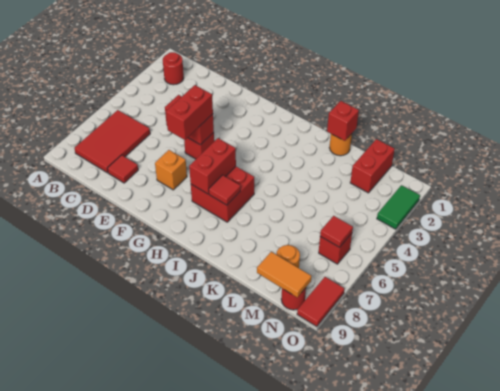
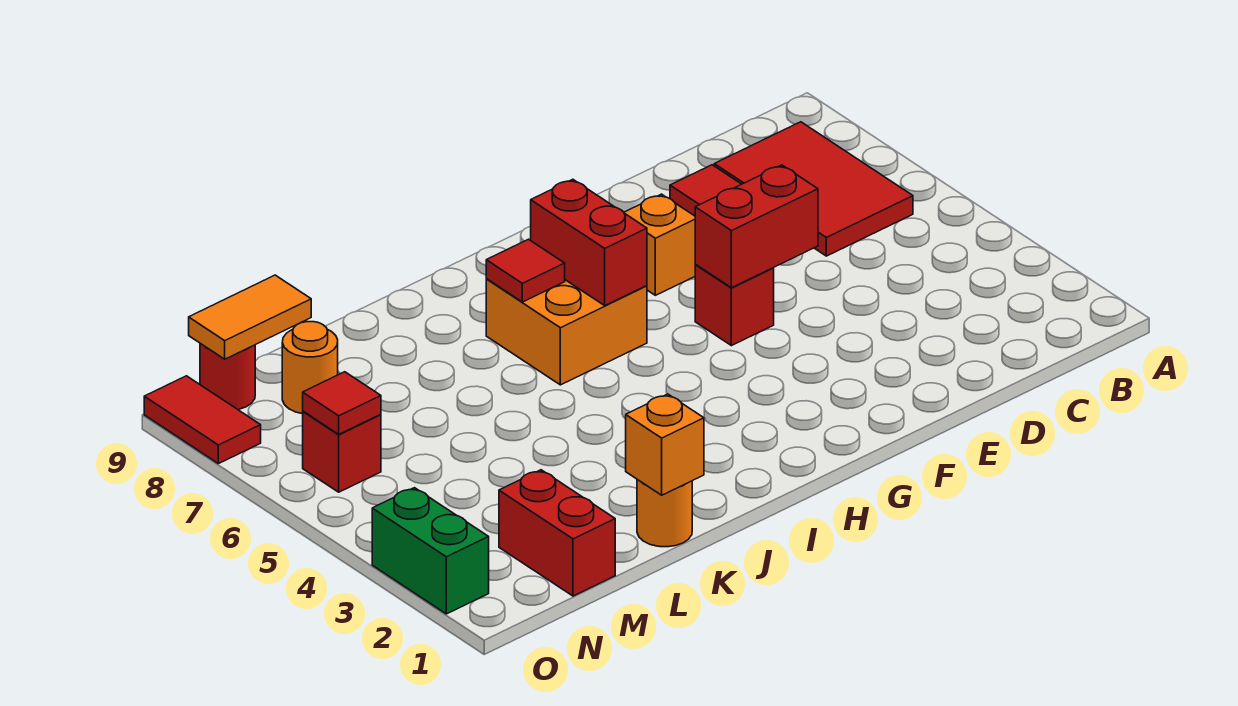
red round brick B2 level 1 -> none
red brick F5:F6 level 3 -> none
red brick H6:I7 level 1 -> orange brick H6:I7 level 1
red brick K1 level 2 -> orange brick K1 level 2
green tile O2:O3 level 1 -> green brick O2:O3 level 1

